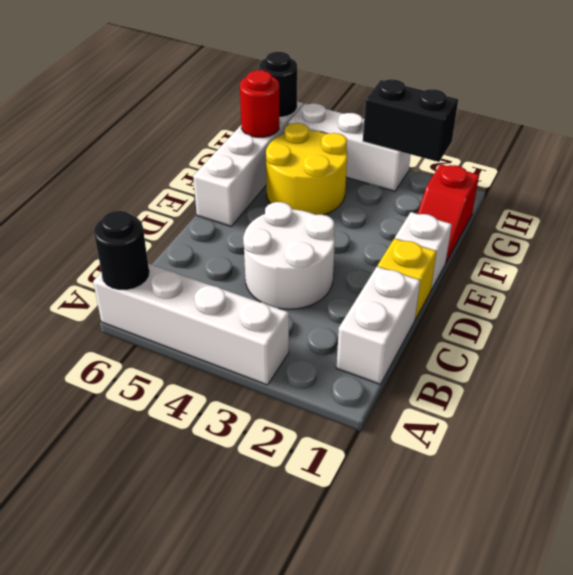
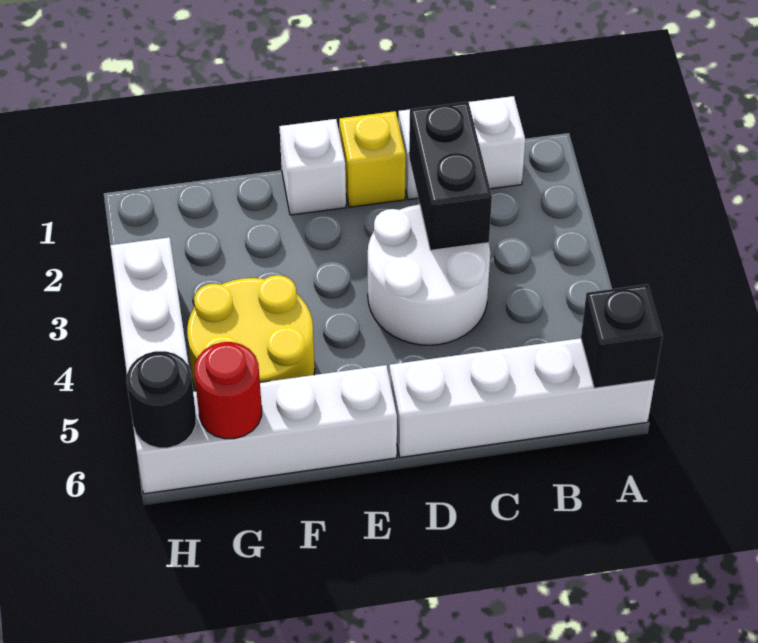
white brick A3:A6 level 1 -> white brick A6:D6 level 1
black round brick A6 level 2 -> black brick A6 level 2
red slope F1:G1 level 1 top G -> none
black brick H2:H3 level 2 -> black brick C2:C3 level 2

